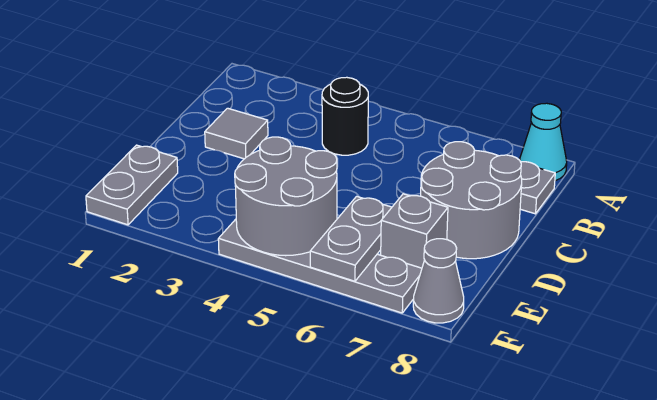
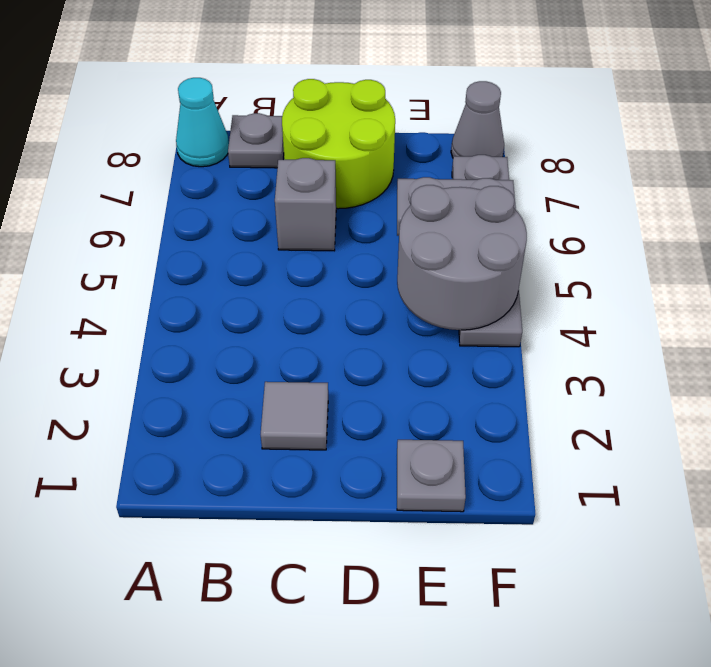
black round brick B4 level 1 -> none
grey round brick C7:D8 level 1 -> lime round brick C7:D8 level 1
grey plate E1:F1 level 1 -> grey plate E1 level 1
grey brick E7 level 1 -> grey brick C6 level 1

